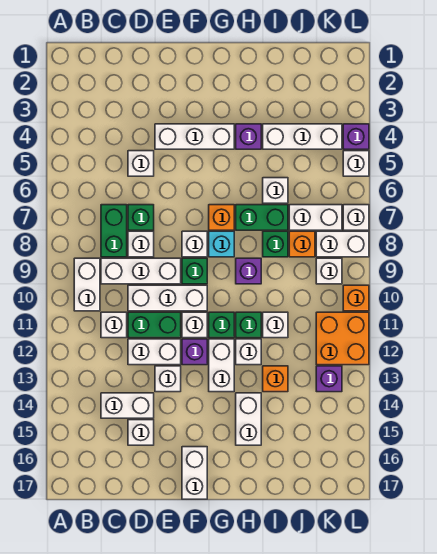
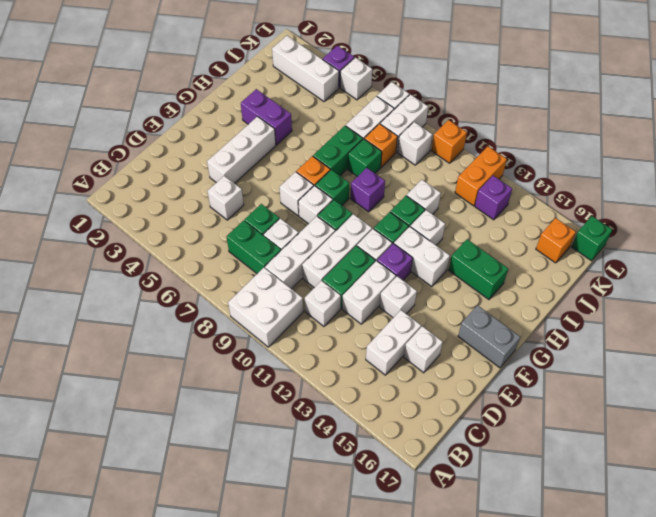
white brick B9:B10 level 1 -> white brick A9:B10 level 1
white brick F16:F17 level 1 -> grey brick F16:F17 level 1
cyan brick G8 level 1 -> green brick G8 level 1
purple brick H4 level 1 -> purple brick H3:H4 level 1
white brick H14:H15 level 1 -> green brick H14:H15 level 1
white brick I4:K4 level 1 -> white brick K2:K4 level 1
white brick I6 level 1 -> white brick F7 level 1
orange brick I13 level 1 -> orange brick K16 level 1
orange brick K11:L12 level 1 -> orange brick K12:L12 level 1
none -> green brick L17 level 1

